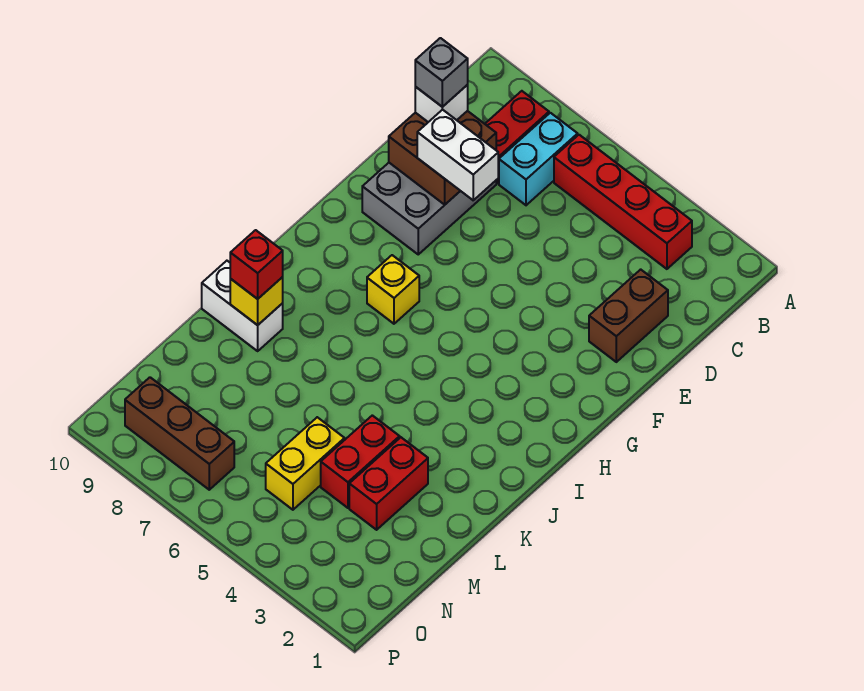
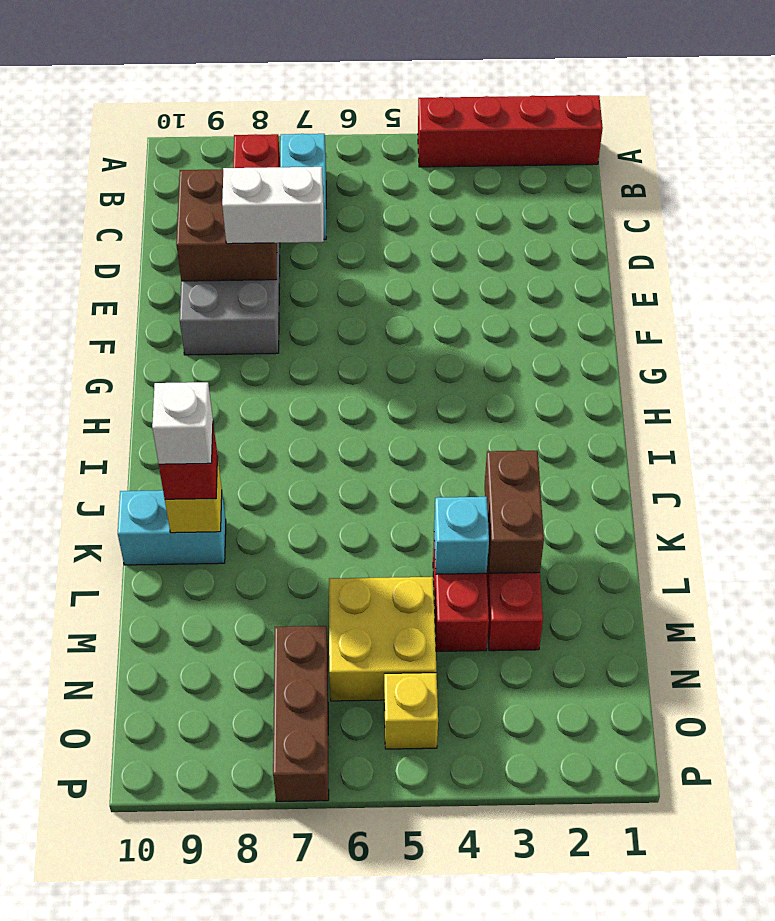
red brick B3:B6 level 1 -> red brick A1:A4 level 1
brown brick D2:E2 level 1 -> brown brick K3:L3 level 2
white brick D9 level 3 -> white brick K9 level 4
grey brick D9 level 4 -> none
yellow brick H7 level 1 -> yellow brick O5 level 1
white brick K9:K10 level 1 -> cyan brick K9:K10 level 1
none -> cyan brick L4 level 2
yellow brick M5:N5 level 1 -> yellow brick M5:N6 level 1
brown brick O7:O9 level 1 -> brown brick N7:P7 level 1

